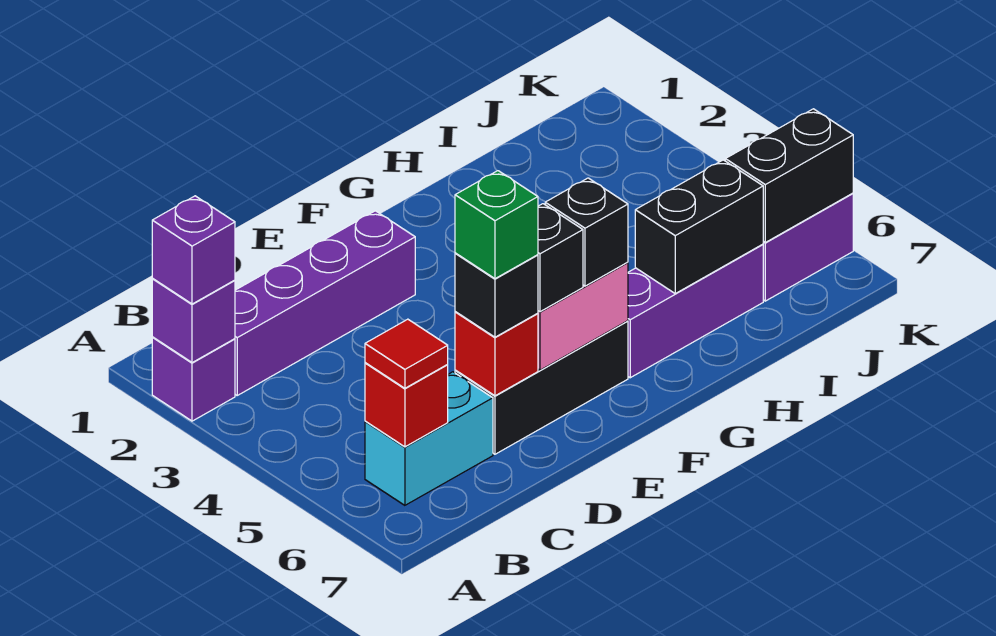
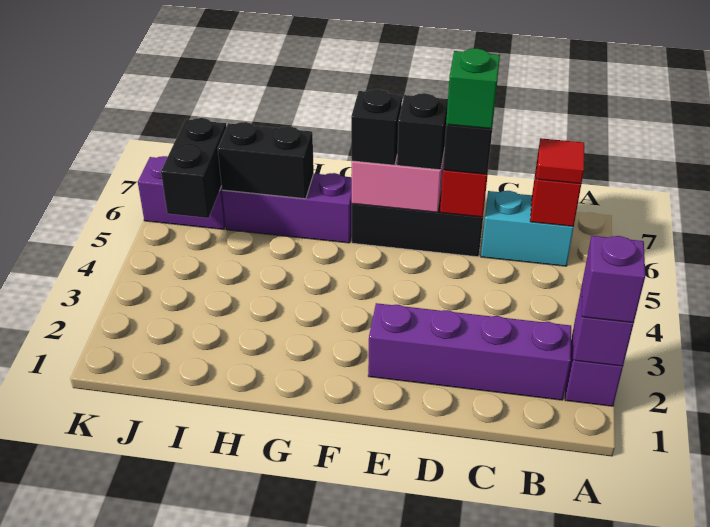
black brick J6:K6 level 2 -> black brick J5:J6 level 2

